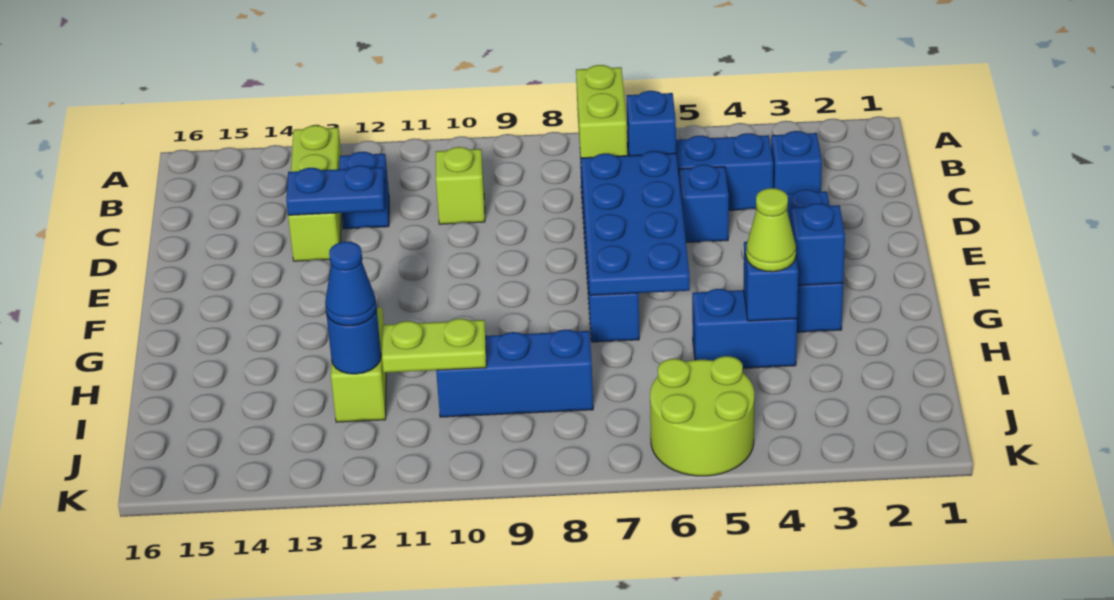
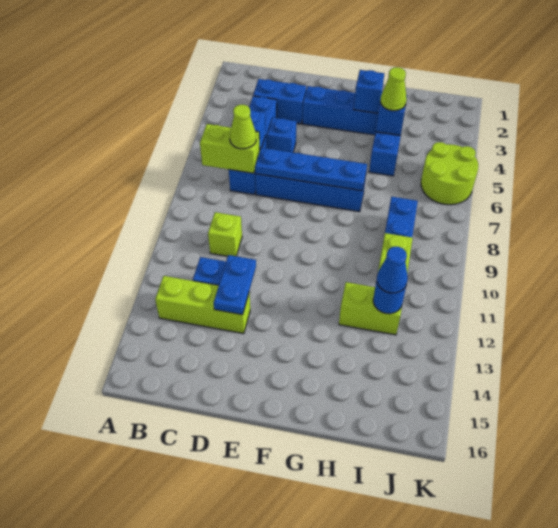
blue brick C3 level 1 -> blue brick C3:D3 level 1
none -> lime cone C7 level 3
blue plate D6:G7 level 2 -> blue plate D7:G7 level 2

